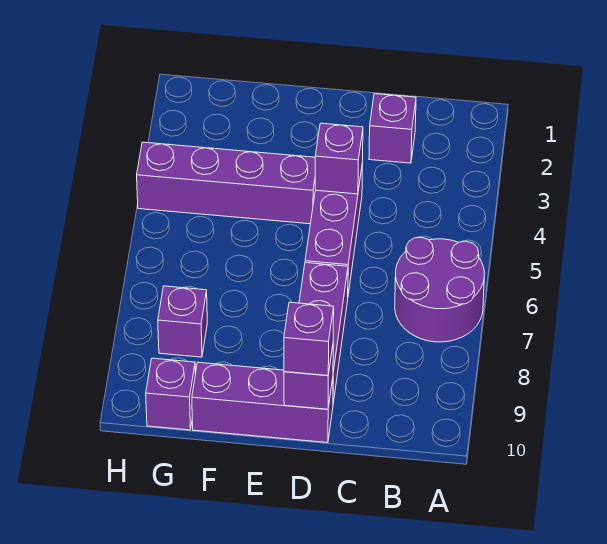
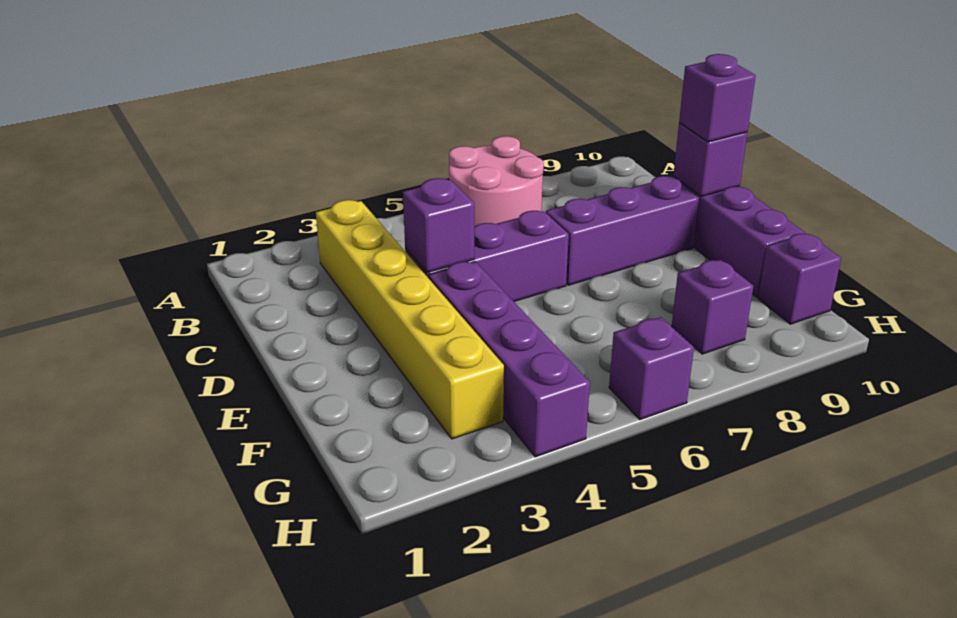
purple round brick A6:B7 level 1 -> pink round brick A6:B7 level 1
none -> yellow brick B3:G3 level 1
purple brick C2 level 1 -> purple brick H6 level 1

